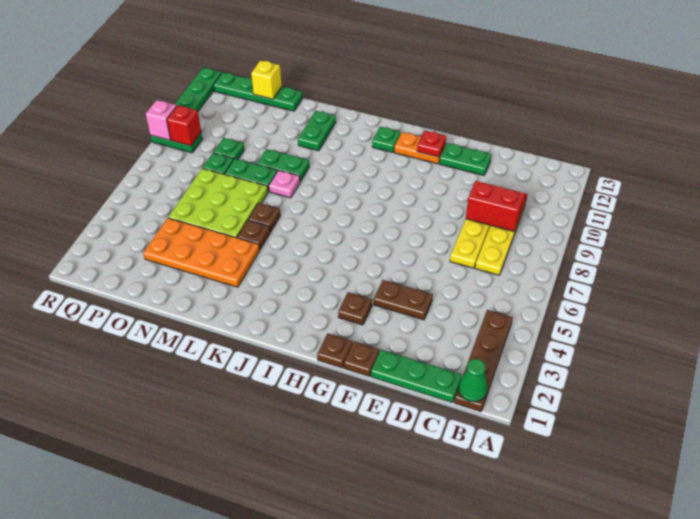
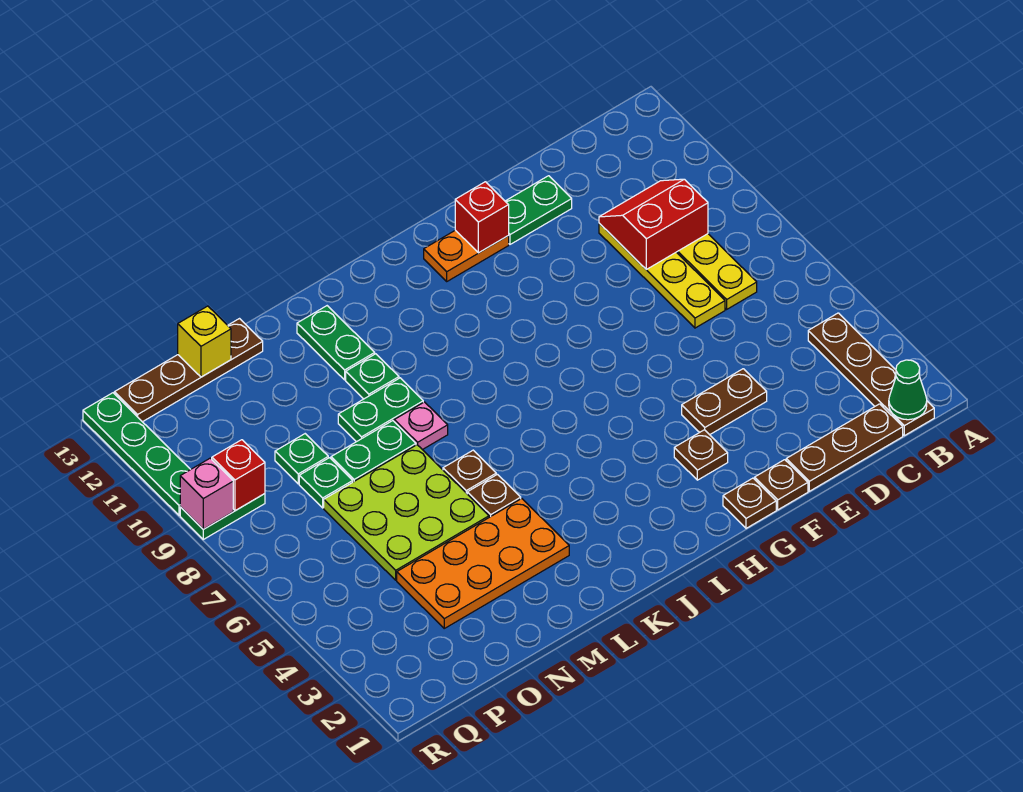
green plate C1:E1 level 1 -> brown plate C1:E1 level 1
red plate G12 level 2 -> red brick G12 level 2
green plate I12 level 1 -> green plate L10 level 1
green plate N13:Q13 level 1 -> brown plate N13:Q13 level 1

